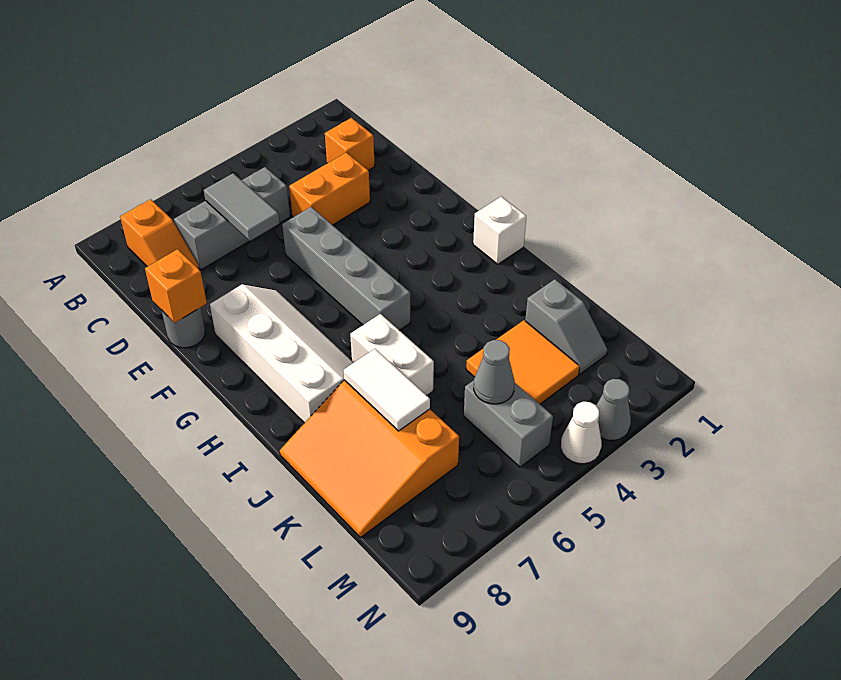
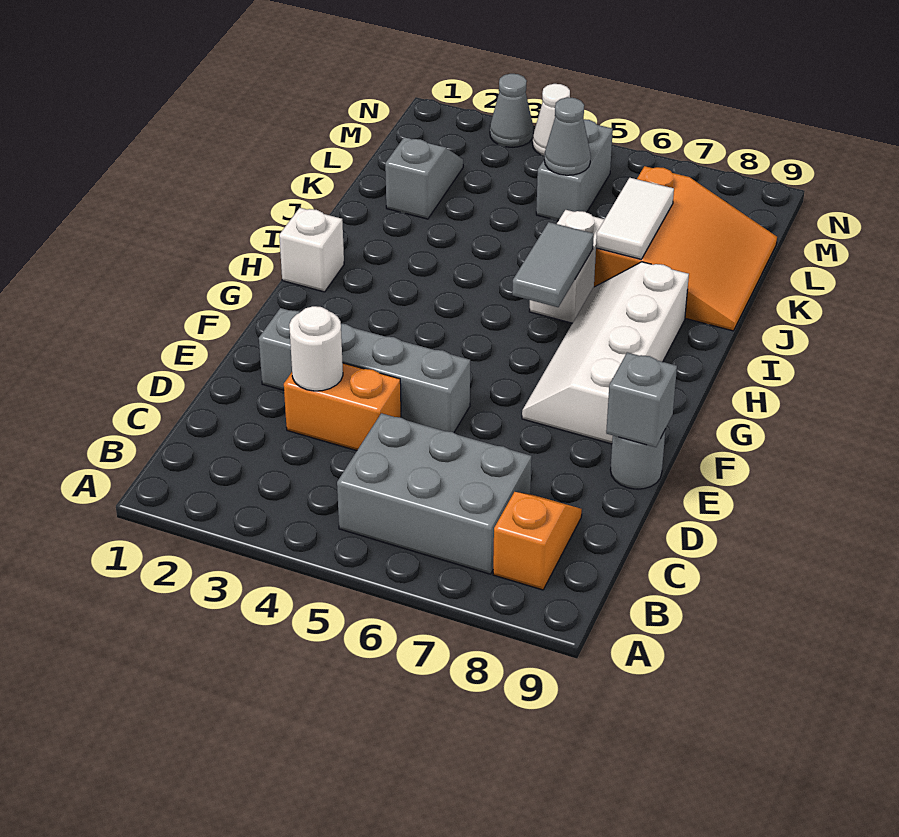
orange brick C2 level 1 -> none
grey brick C5:C7 level 1 -> grey brick B5:C7 level 1
grey tile C6:D6 level 2 -> grey tile H6:I6 level 2
none -> white round brick D3 level 2
grey brick E5:H5 level 1 -> grey brick E2:E5 level 1
orange brick E9 level 2 -> grey brick E9 level 2
orange tile K3:L4 level 1 -> none

